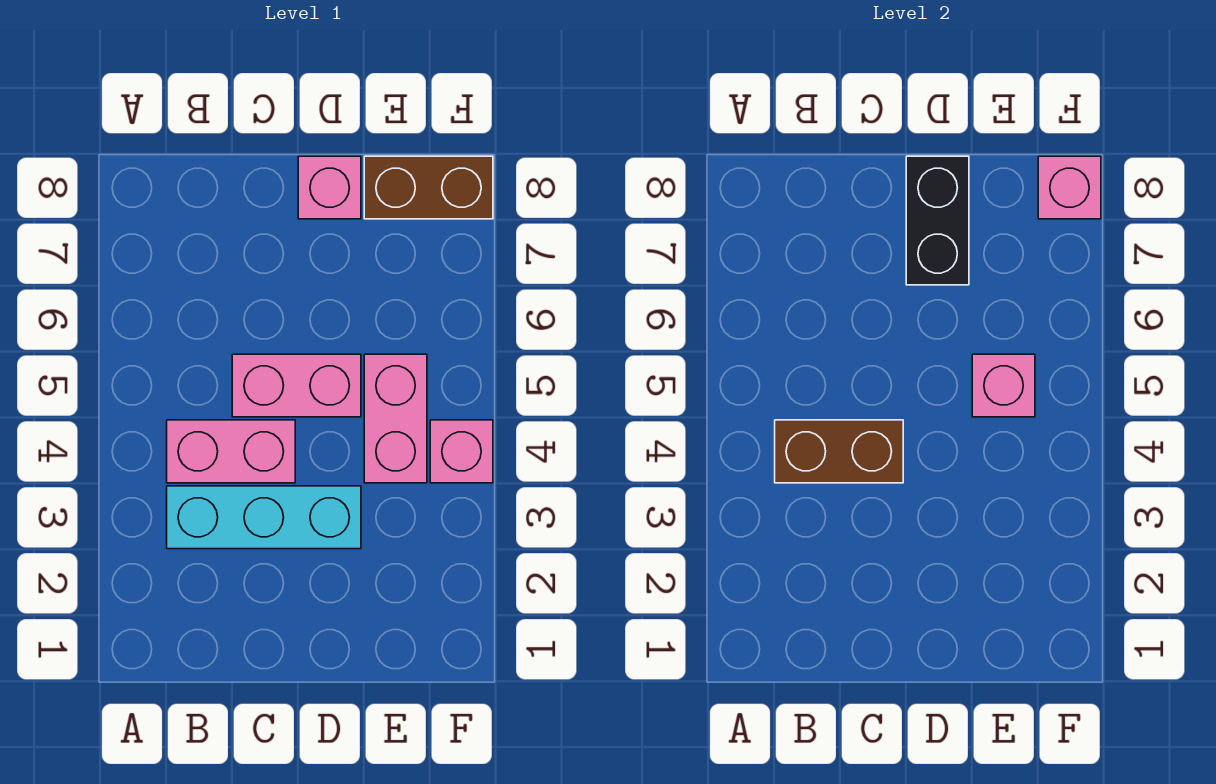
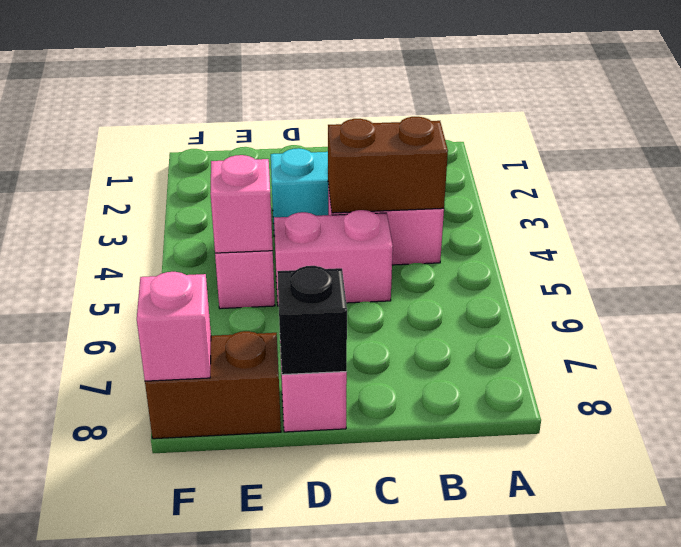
black brick D7:D8 level 2 -> black brick D8 level 2
pink brick F4 level 1 -> none

